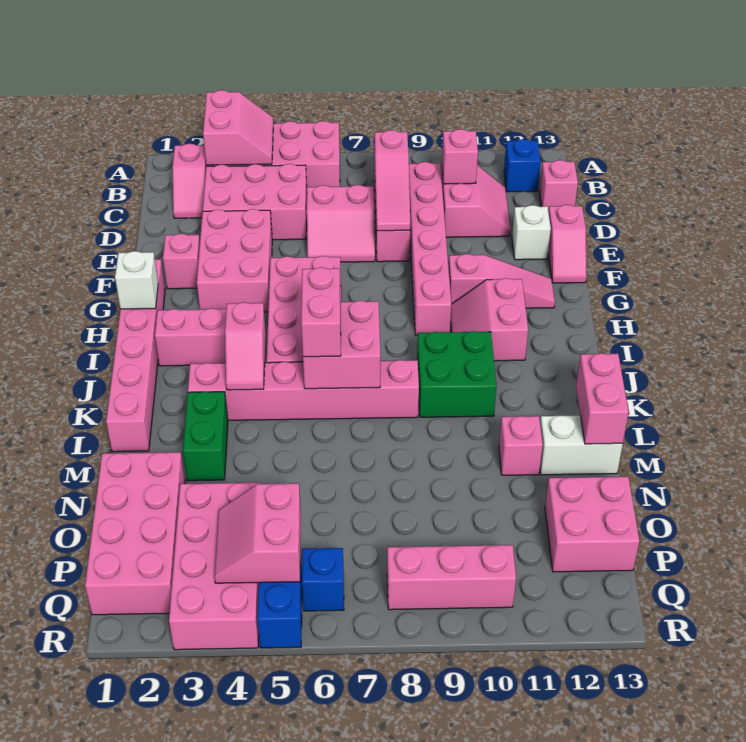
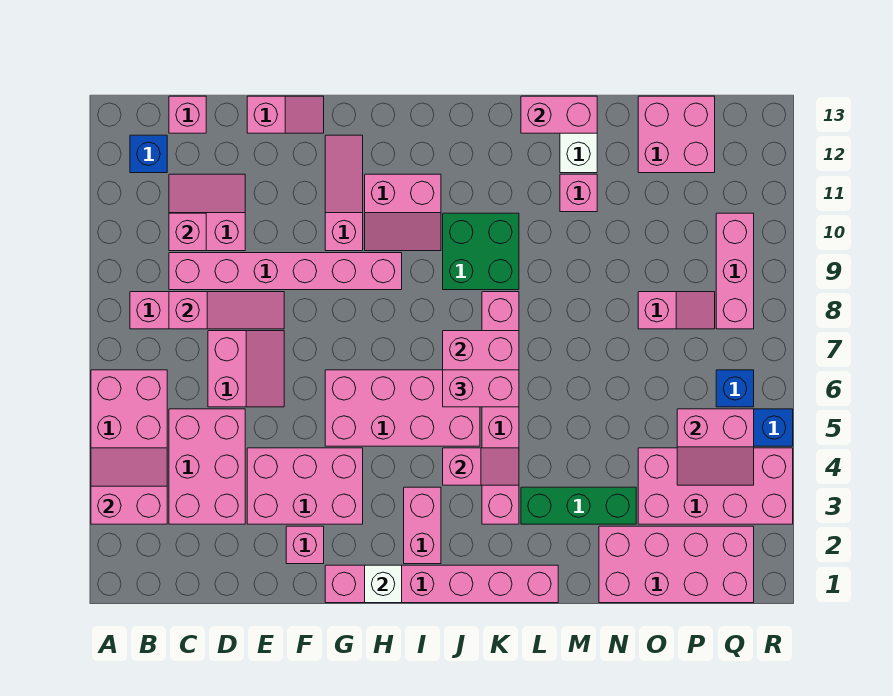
pink slope B2:C2 level 1 top B -> pink slope O8:P8 level 1 top O
white brick E12 level 1 -> none
green brick L3:M3 level 1 -> green brick L3:N3 level 1

